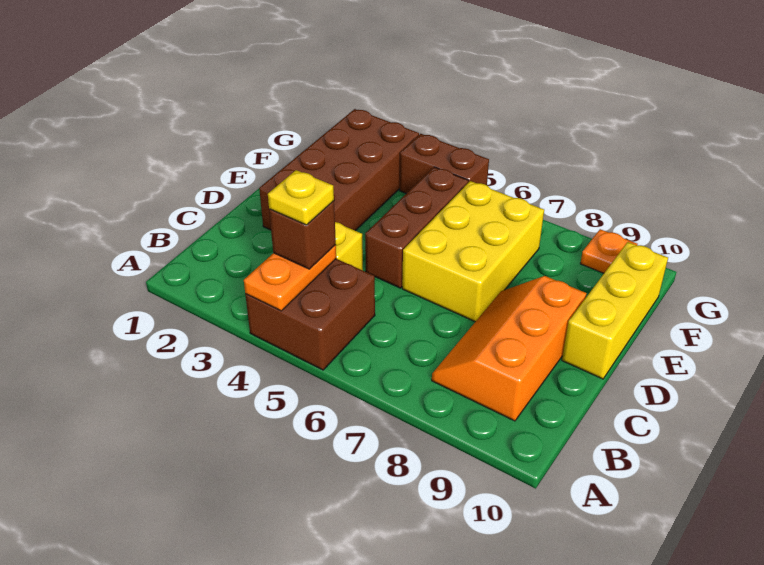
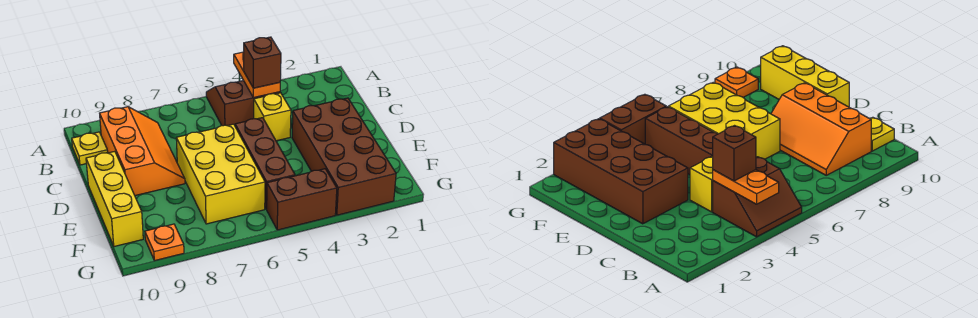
brown brick A4:B5 level 1 -> brown slope A4:B5 level 1 top B
yellow plate B4 level 4 -> yellow plate B10 level 1

